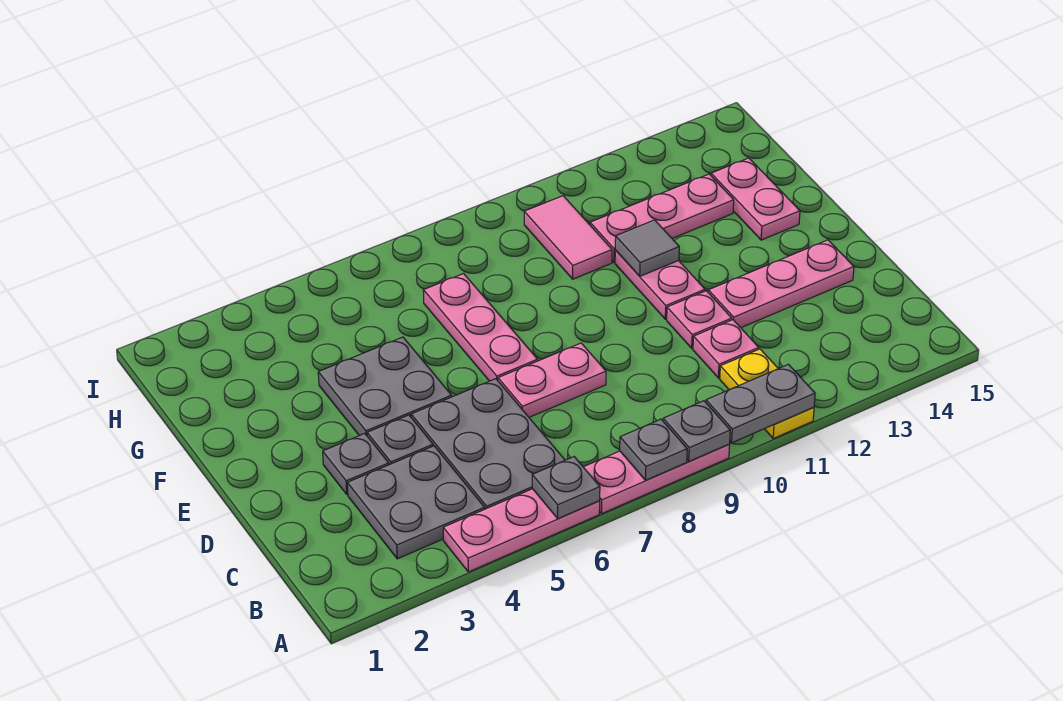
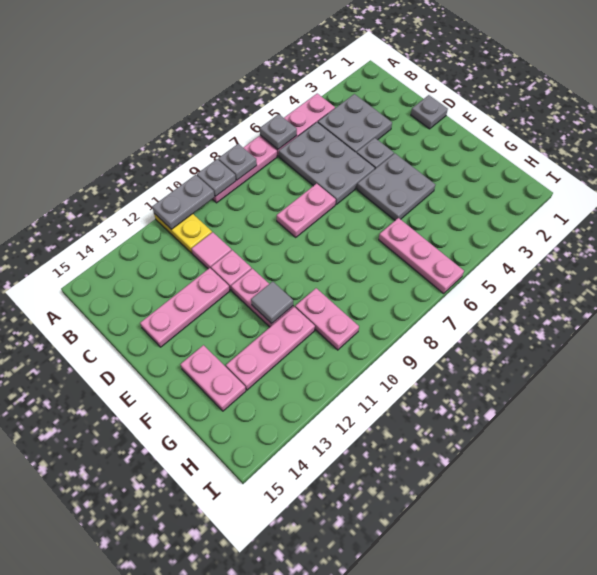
pink plate C11 level 1 -> pink tile C11 level 1
grey plate D3 level 1 -> grey plate D1 level 1
pink plate E7:G7 level 1 -> pink plate G6:I6 level 1
pink tile G10:H10 level 1 -> pink plate G10:H10 level 1

